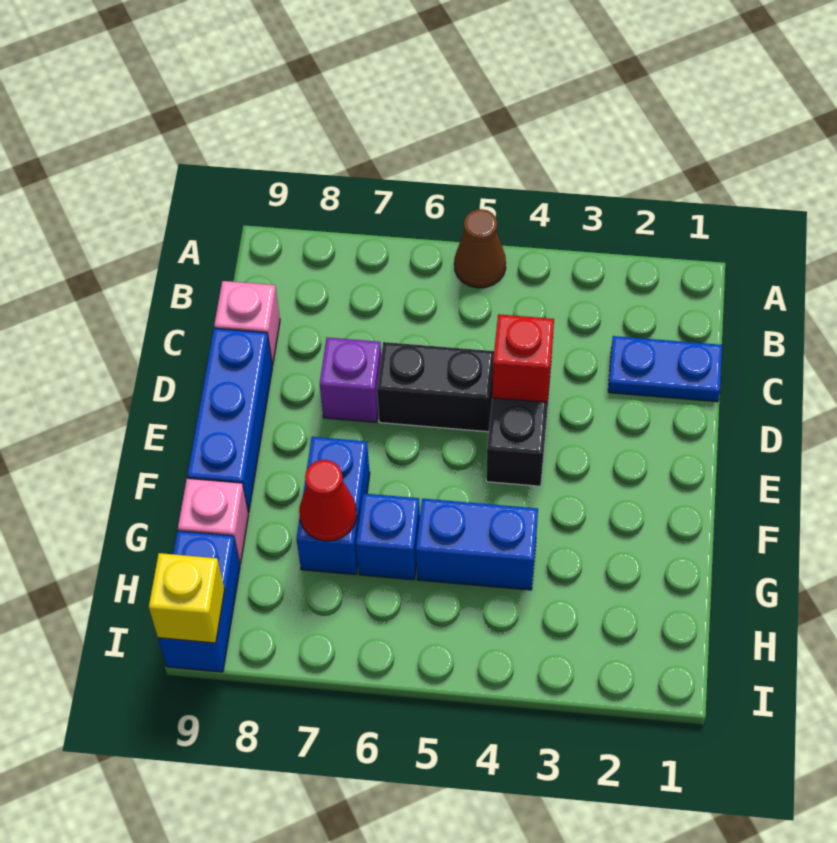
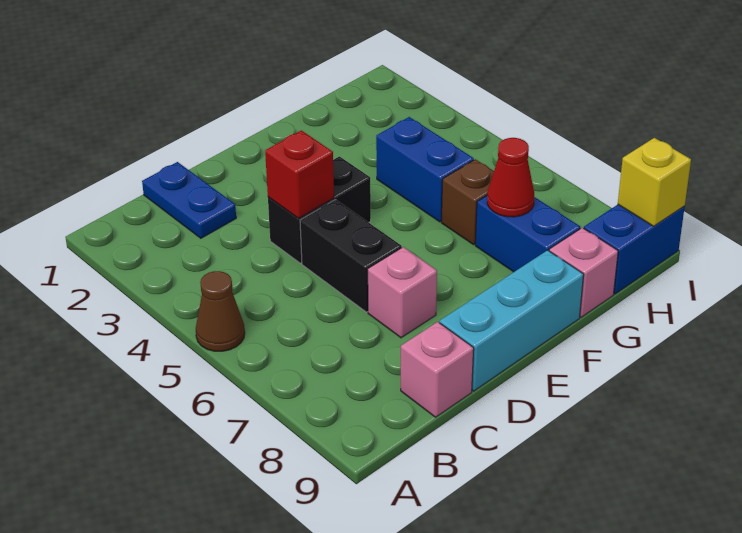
purple brick D7 level 1 -> pink brick D7 level 1
blue brick D9:F9 level 1 -> cyan brick D9:F9 level 1
blue brick F7:G7 level 1 -> blue brick G7:G8 level 1
blue brick G6 level 1 -> brown brick G6 level 1

